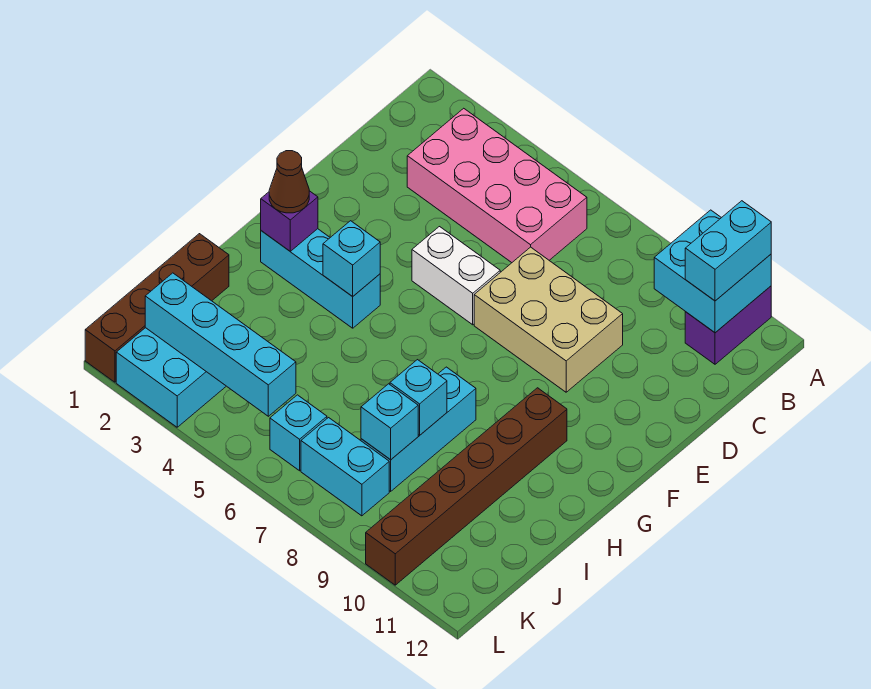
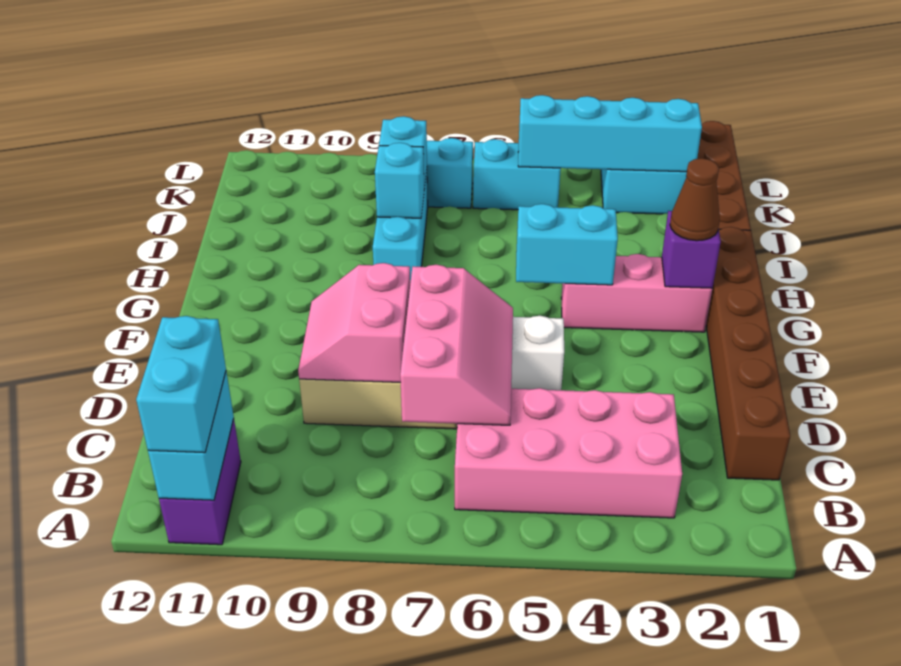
cyan brick A10:B11 level 2 -> cyan brick A11:B11 level 2
none -> pink slope C6:E7 level 2 top 7
none -> pink slope D8:E9 level 2 top 8
cyan brick G2:G4 level 1 -> pink brick G2:G4 level 1
cyan brick G4 level 2 -> cyan brick G4:G5 level 2
brown brick G10:L10 level 1 -> brown brick C1:H1 level 1
cyan brick K6 level 1 -> cyan brick K5:K6 level 1

